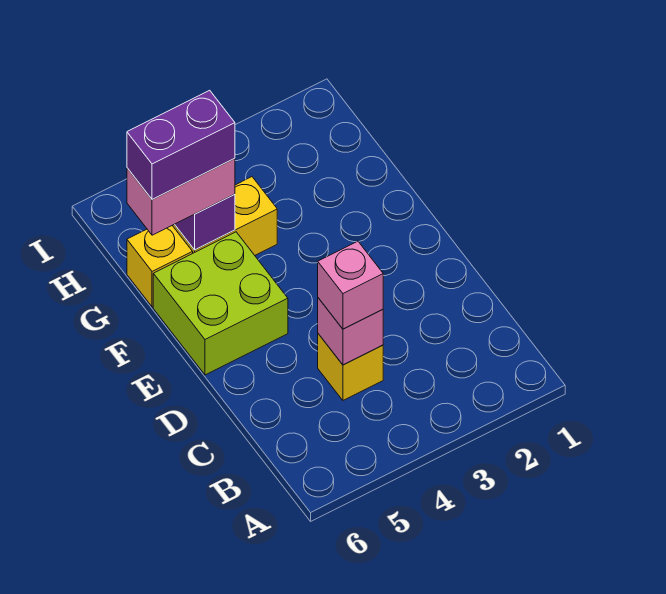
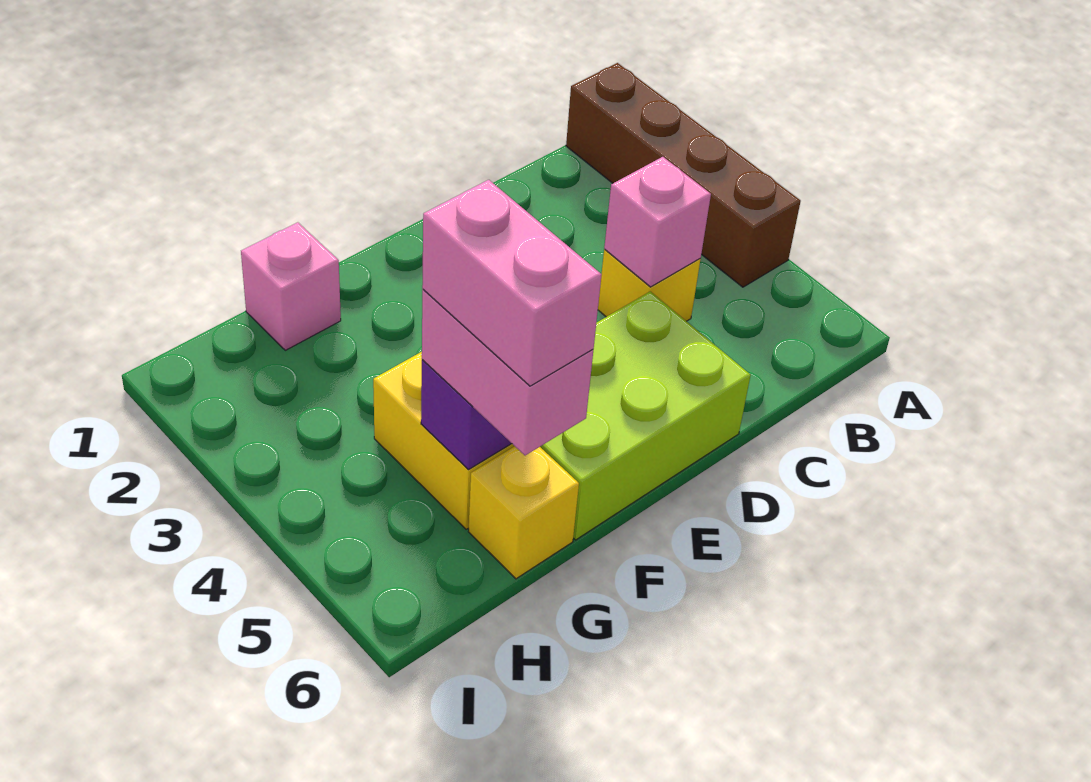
none -> brown brick A1:A4 level 1
pink brick C4 level 3 -> pink brick G1 level 1
lime brick E5:F6 level 1 -> lime brick D5:F6 level 1
purple brick G5:G6 level 4 -> pink brick G5:G6 level 4

